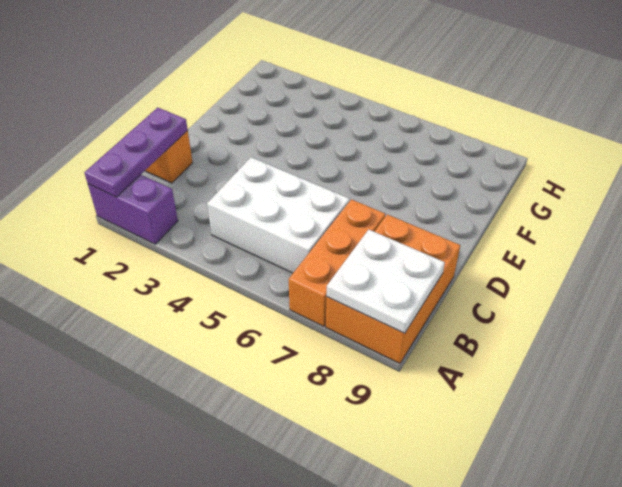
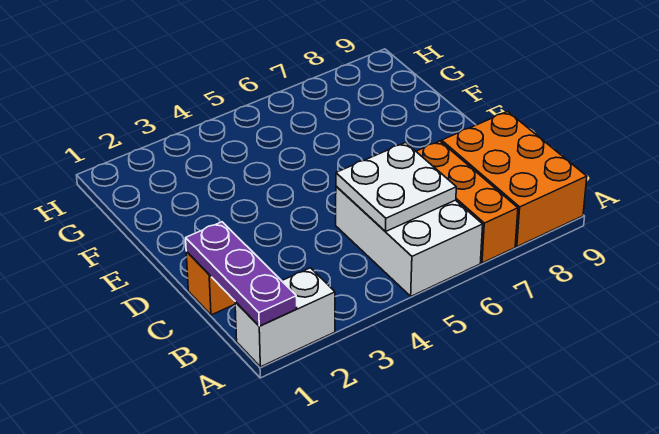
purple brick A1:A2 level 1 -> white brick A1:A2 level 1
white plate A8:B9 level 2 -> white plate B5:C6 level 2
white brick B4:C6 level 1 -> white brick A5:C6 level 1

